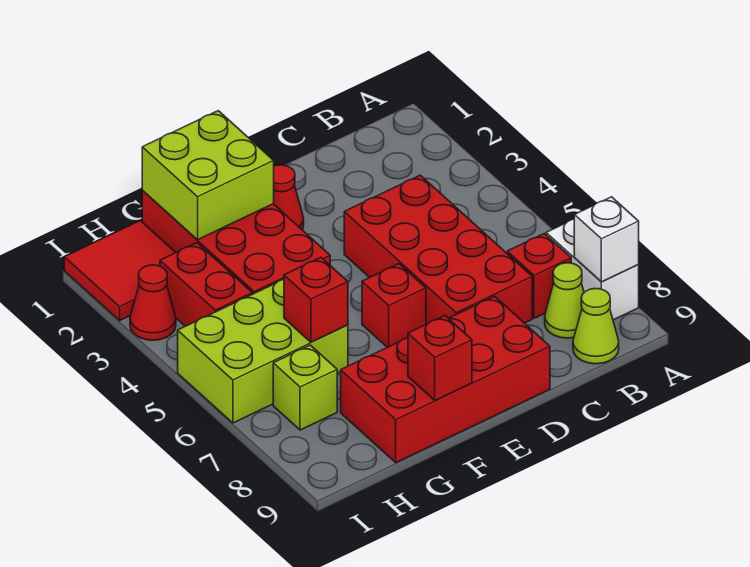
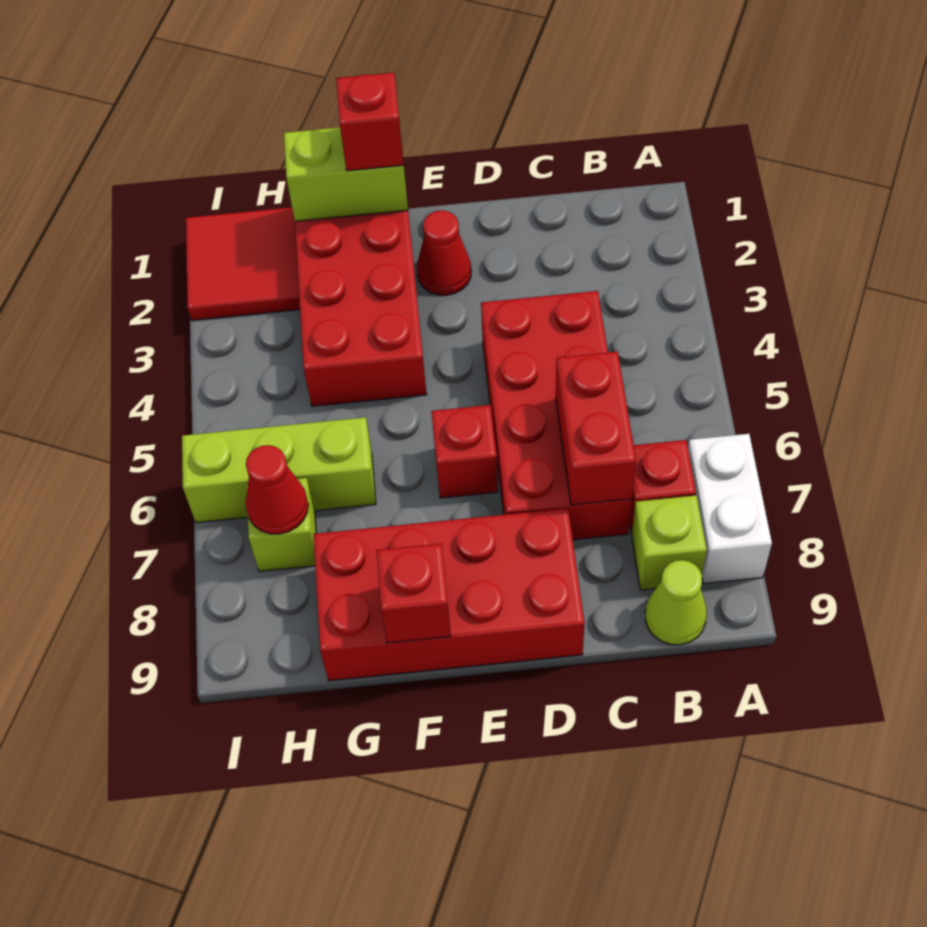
white brick A8 level 2 -> none
lime cone B8 level 1 -> lime brick B8 level 1
lime brick F1:G2 level 2 -> lime brick F1:G1 level 2
lime brick G5:I6 level 1 -> lime brick G6:I6 level 1
red brick G6 level 2 -> red brick F1 level 3
red brick H3:H4 level 1 -> red brick C6:C7 level 2
red cone I3 level 1 -> red cone H7 level 2

